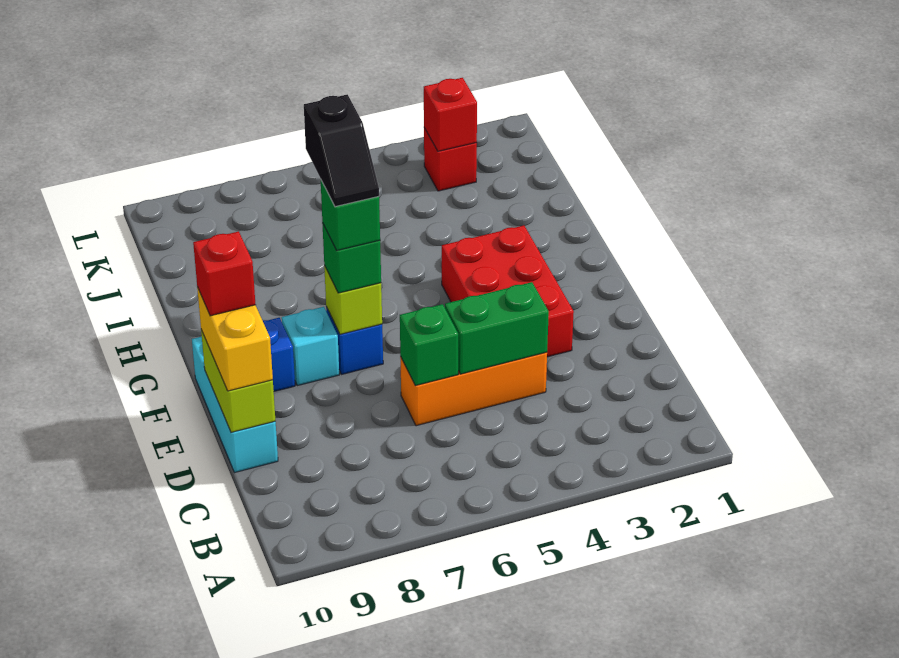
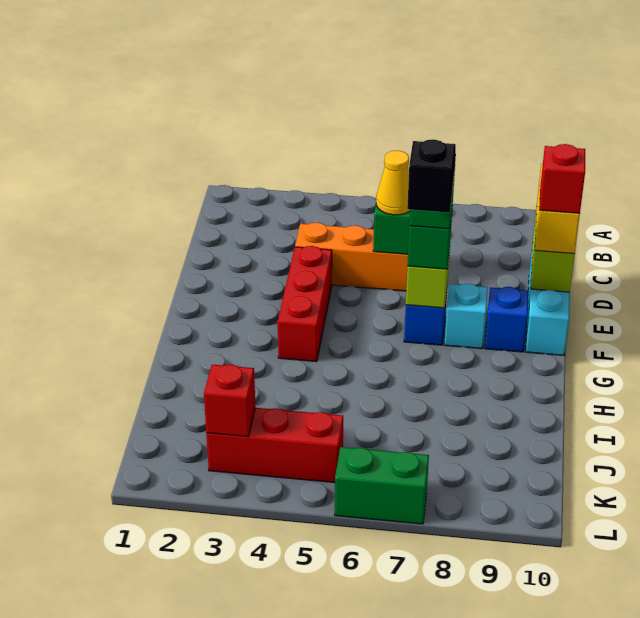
green brick D4:D5 level 2 -> green brick L6:L7 level 1
none -> yellow cone D6 level 3
red brick E3:G4 level 1 -> red brick E4:G4 level 1
red brick K3 level 1 -> red brick K3:K5 level 1

